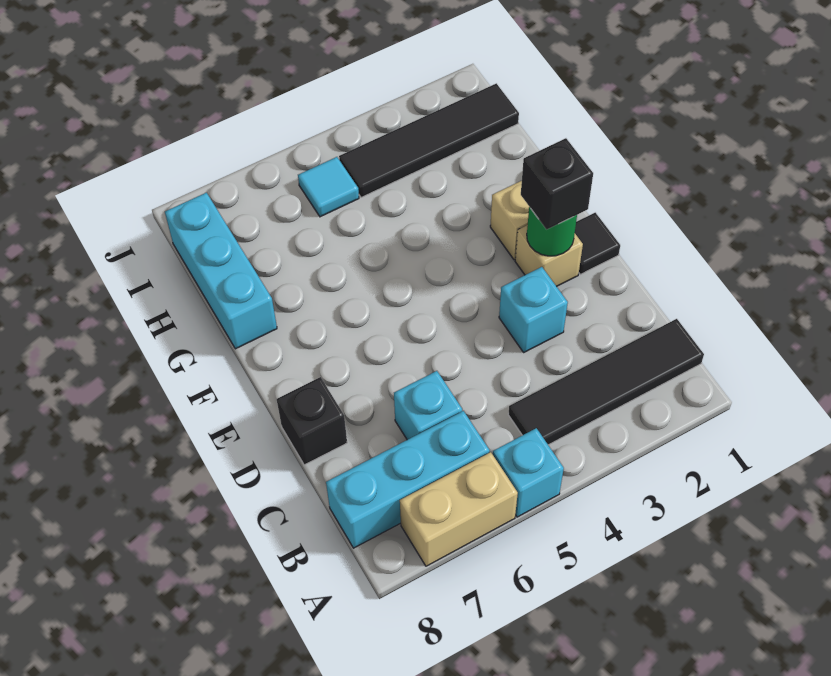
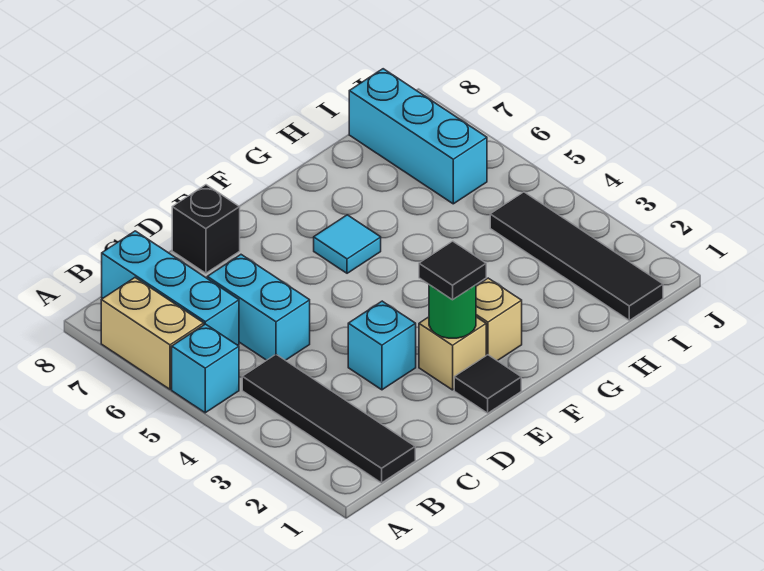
cyan brick C6 level 1 -> cyan brick C5:C6 level 1
black brick E2 level 3 -> black tile E2 level 3
cyan brick G8:I8 level 1 -> cyan brick I6:I8 level 1
cyan tile I5 level 1 -> cyan tile F6 level 1

